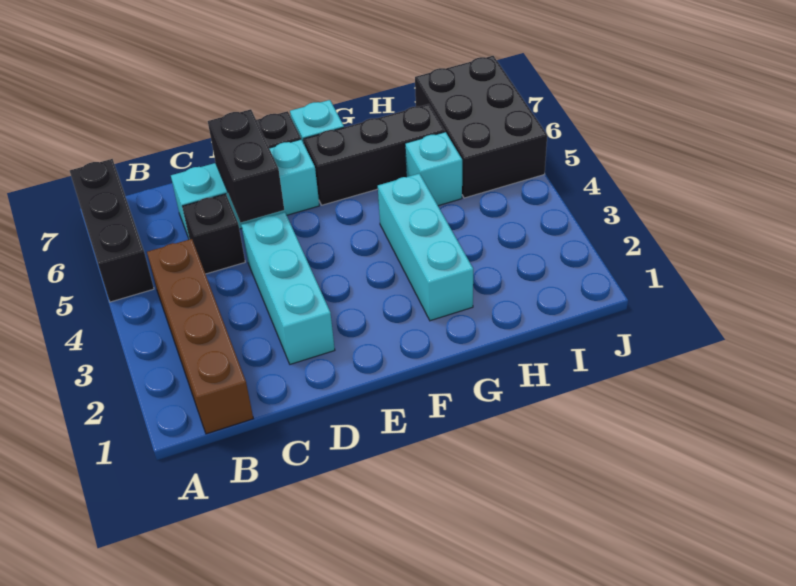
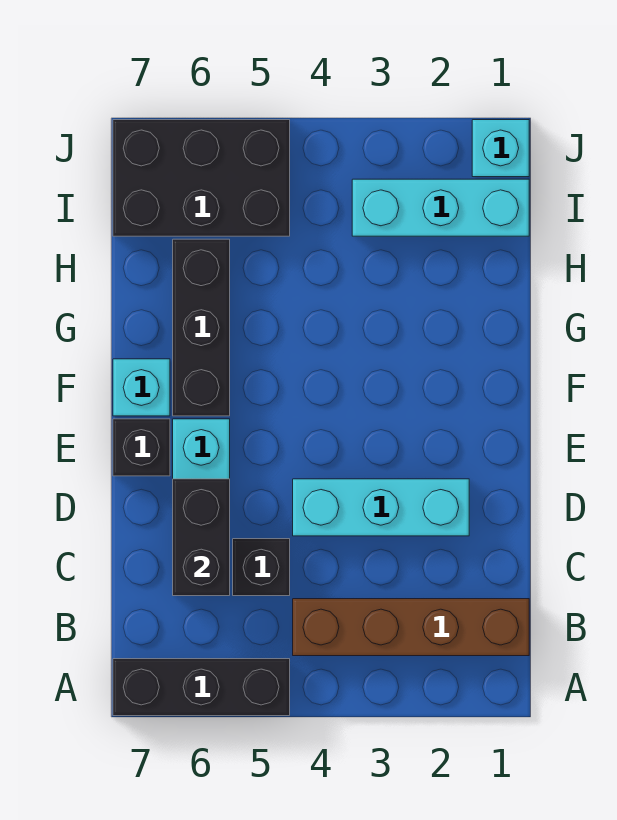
black brick D5:D6 level 2 -> black brick C6:D6 level 2
cyan brick G2:G4 level 1 -> cyan brick I1:I3 level 1
cyan brick H5 level 1 -> cyan brick J1 level 1

